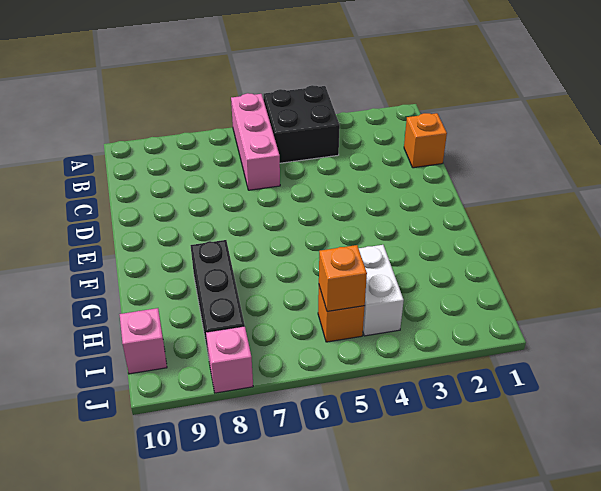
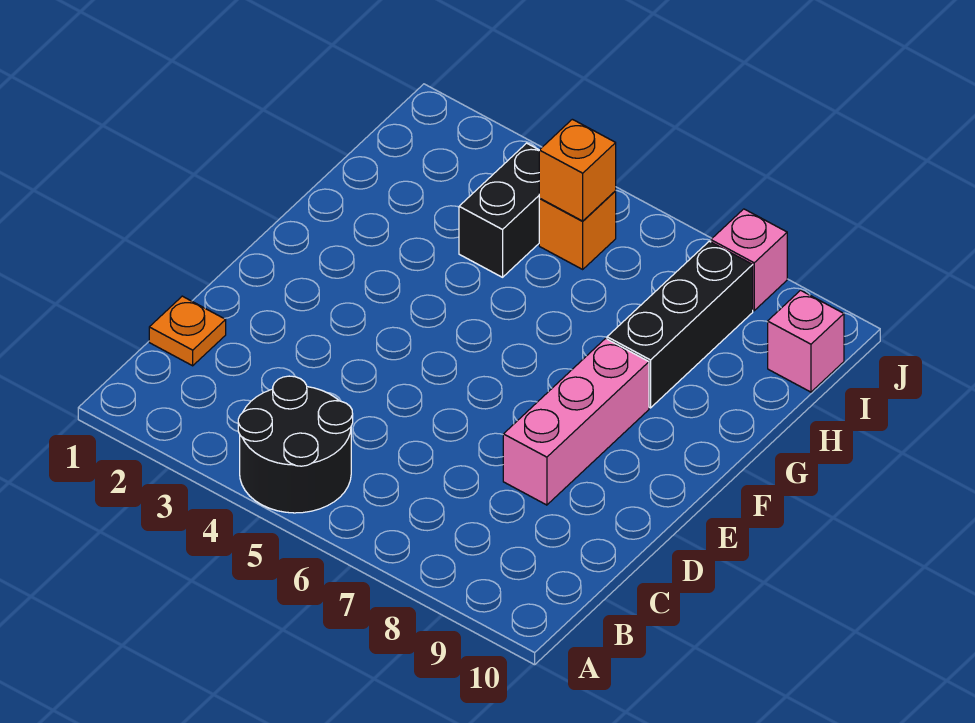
black brick A4:B5 level 1 -> black round brick A4:B5 level 1
pink brick A6:C6 level 1 -> pink brick D8:F8 level 1
orange brick C1 level 1 -> orange plate C1 level 1
white brick H4:I4 level 1 -> black brick H4:I4 level 1

